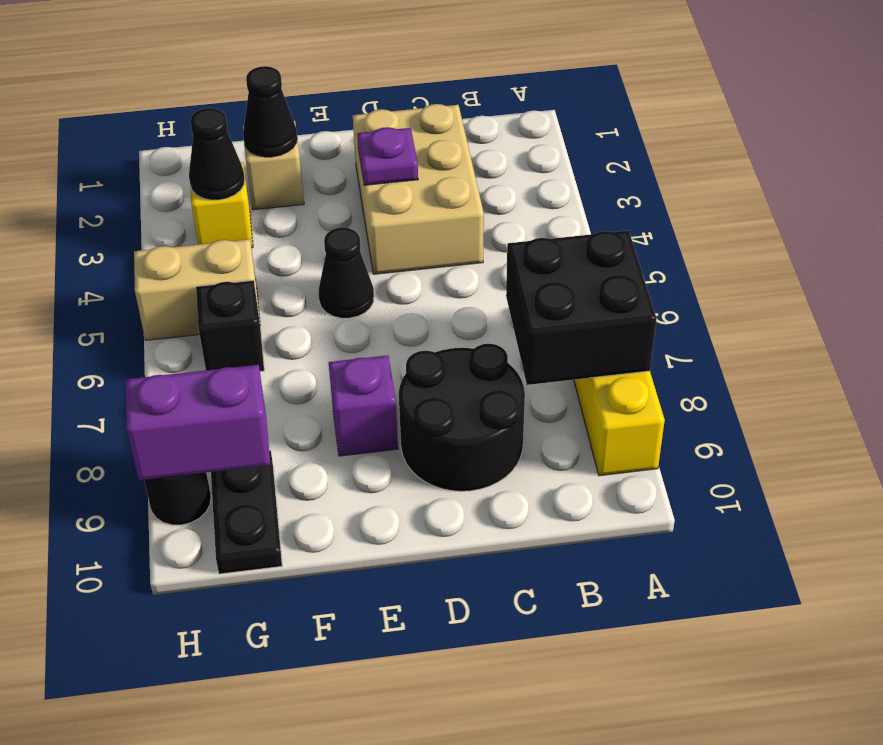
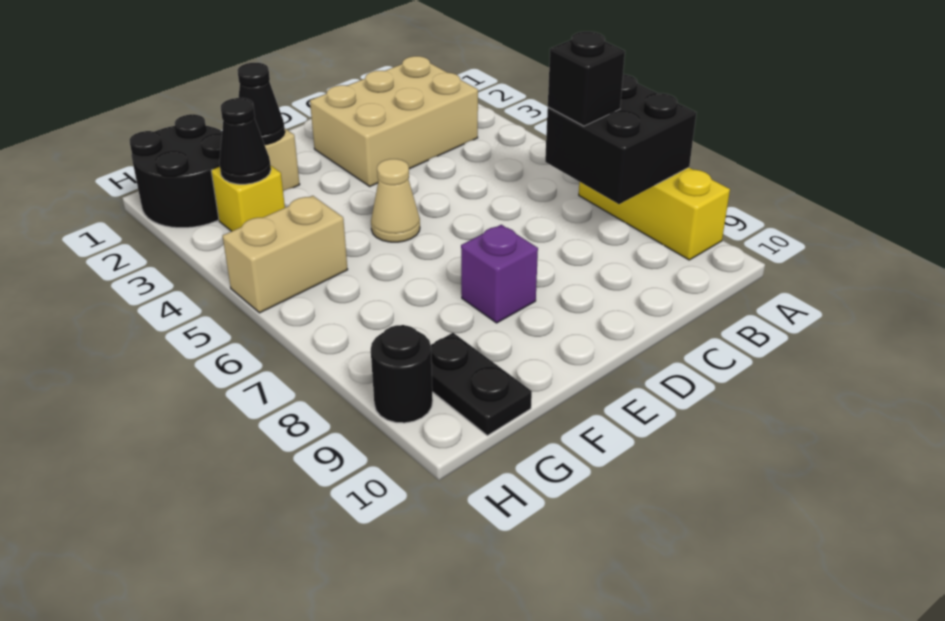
tan brick C2:D4 level 1 -> tan brick B2:D3 level 1
black round brick C8:D9 level 1 -> black round brick G1:H2 level 1
purple plate D3 level 2 -> none
black cone E5 level 1 -> tan cone E5 level 1
black brick G6 level 1 -> black brick B7 level 3
purple brick G9:H9 level 2 -> none

